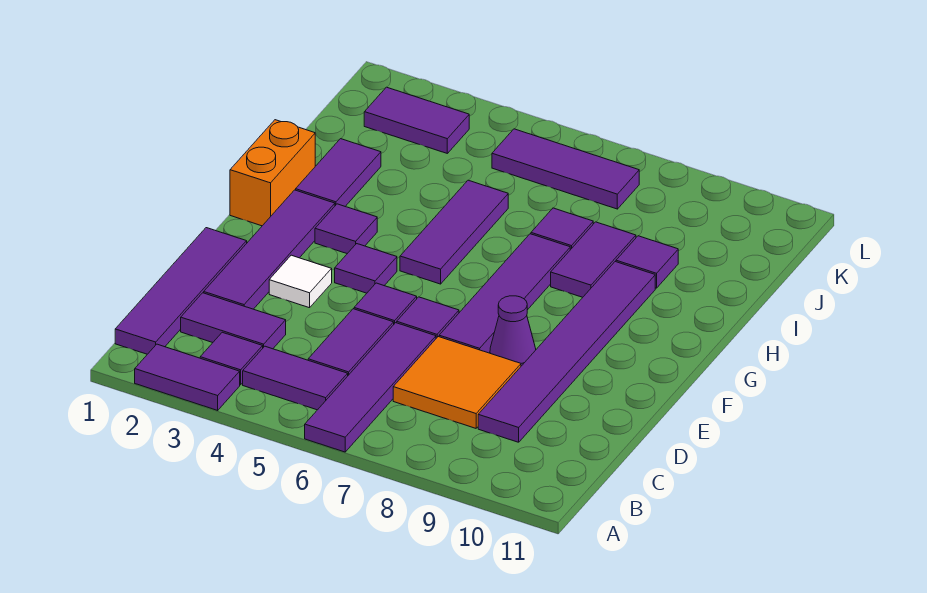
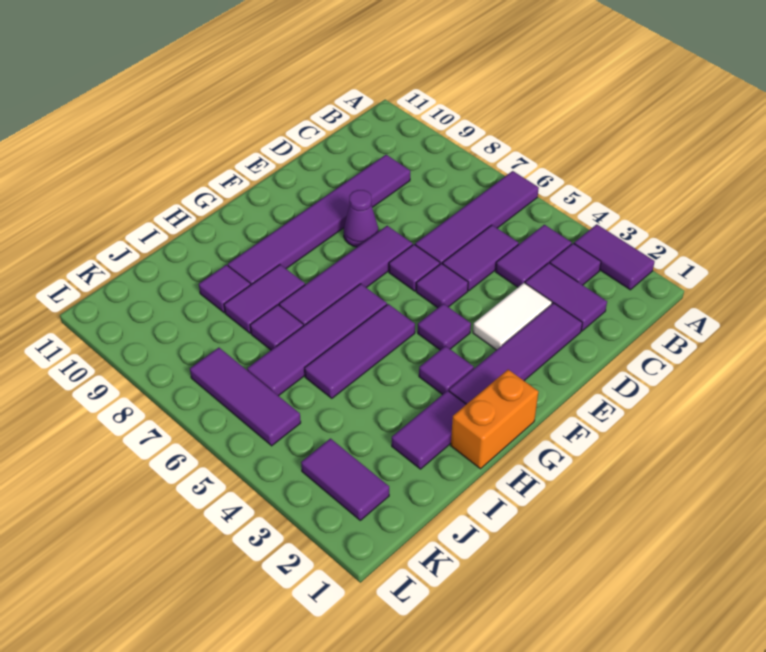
purple tile B1:E1 level 1 -> purple tile G6:J6 level 1
purple tile B4:B5 level 1 -> purple tile B4:C4 level 1
orange tile C7:D8 level 1 -> none
white tile E3 level 1 -> white tile D3:E3 level 1

